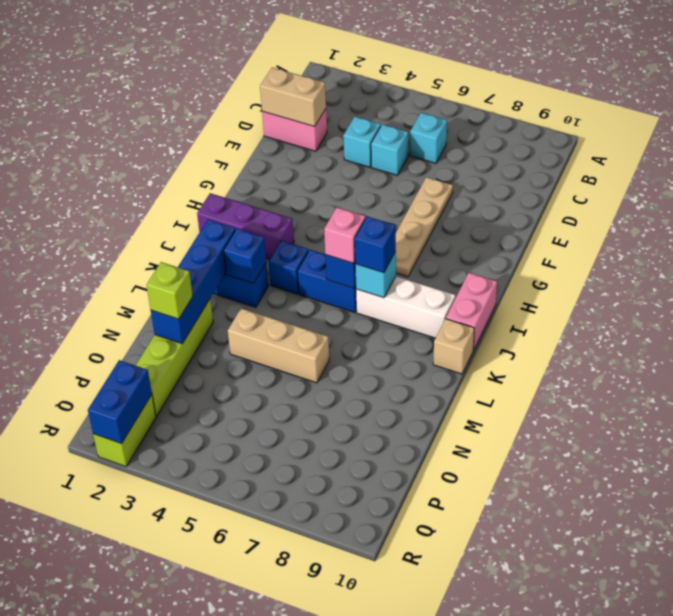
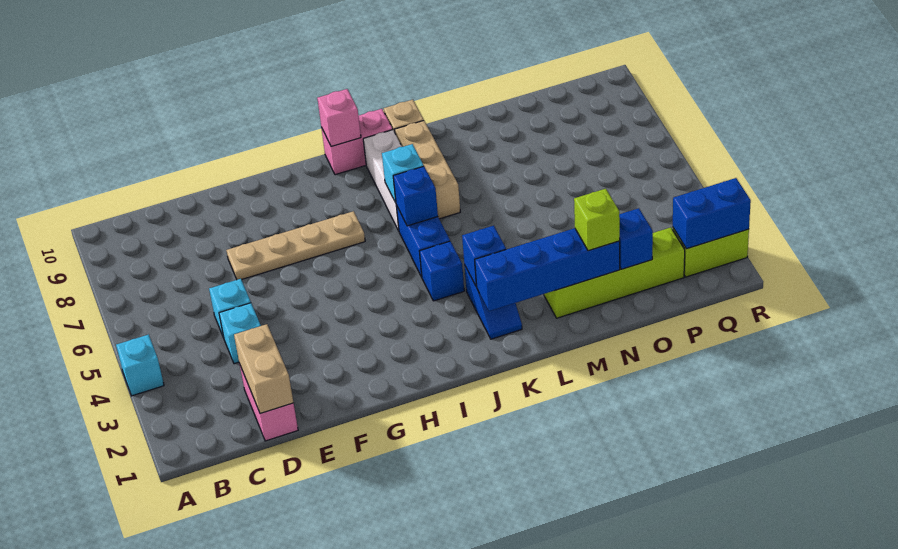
cyan brick C6 level 1 -> cyan brick A4 level 1
purple brick I1:I3 level 1 -> none
pink brick J6 level 3 -> pink brick I10 level 2
blue brick J7 level 3 -> blue brick O2 level 2
tan brick M4:M6 level 1 -> tan brick K7:K9 level 1

